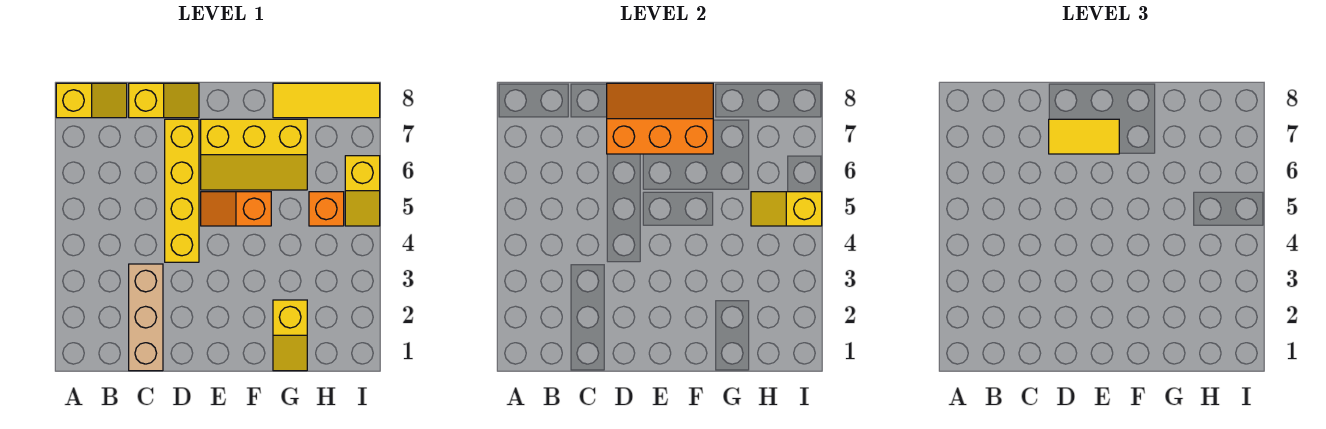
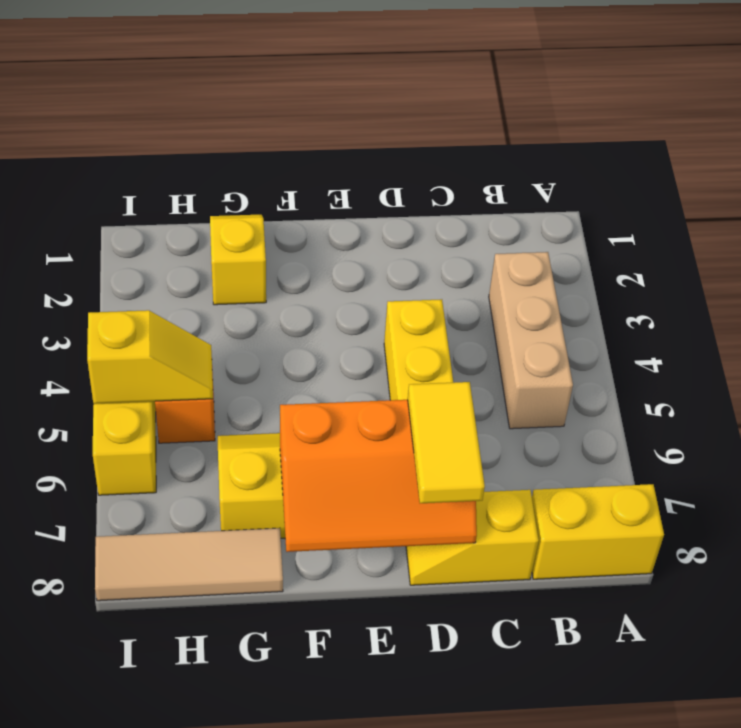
yellow slope A8:B8 level 1 top A -> yellow brick A8:B8 level 1
tan brick C1:C3 level 1 -> tan brick B3:B5 level 1
yellow tile D7:E7 level 3 -> yellow tile D7:D8 level 3
orange slope E5:F5 level 1 top F -> none
yellow tile G8:I8 level 1 -> tan tile G8:I8 level 1

